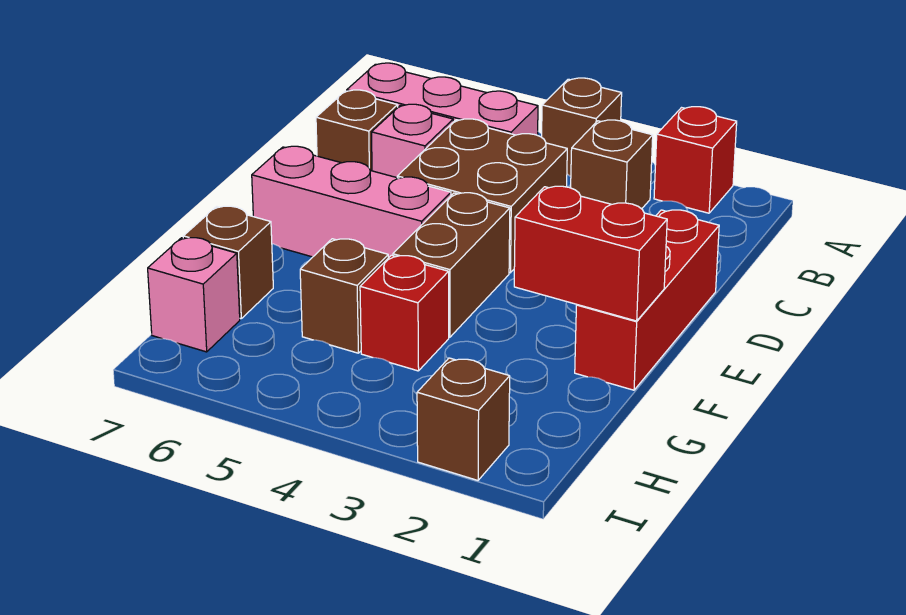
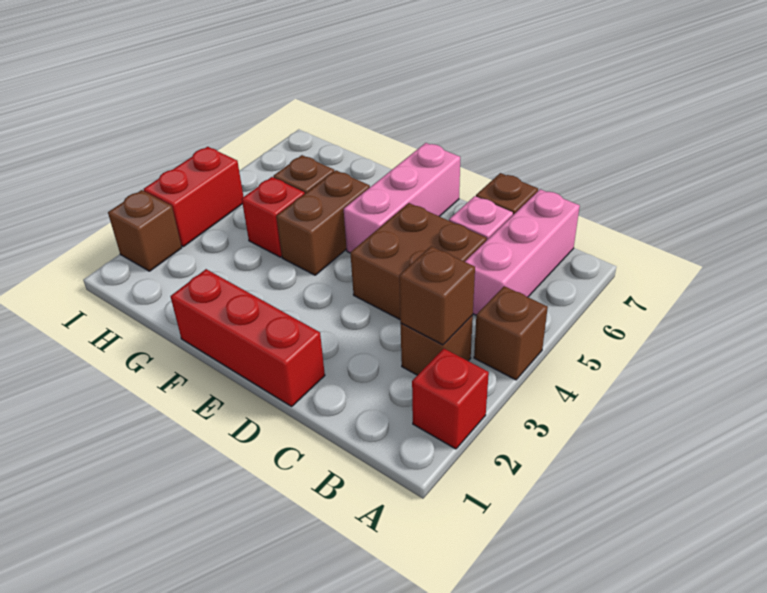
brown brick E4:F4 level 1 -> brown brick F4:F5 level 1
red brick F1:F2 level 2 -> red brick I3:I4 level 1
brown brick G7 level 1 -> brown brick B3 level 2
pink brick H7 level 1 -> none

